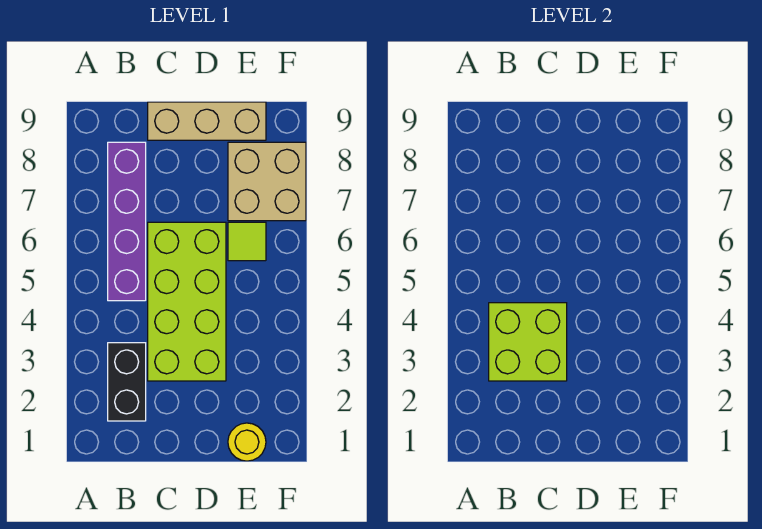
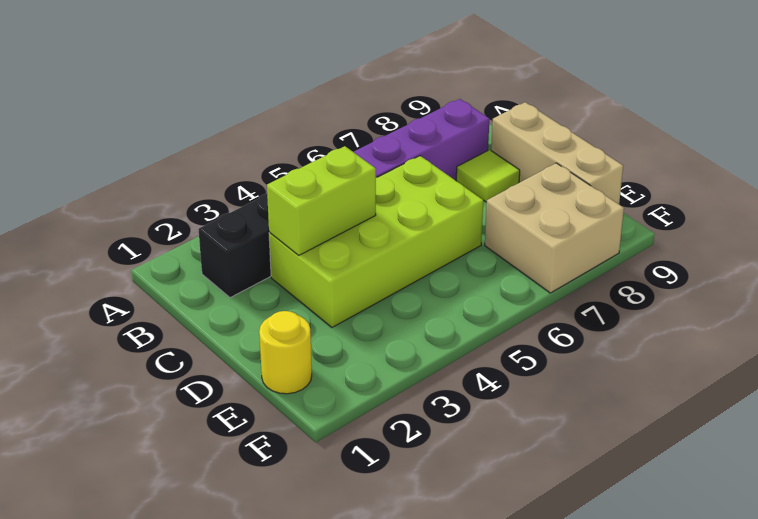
lime brick B3:C4 level 2 -> lime brick C3:C4 level 2
lime tile E6 level 1 -> lime tile C8 level 1

